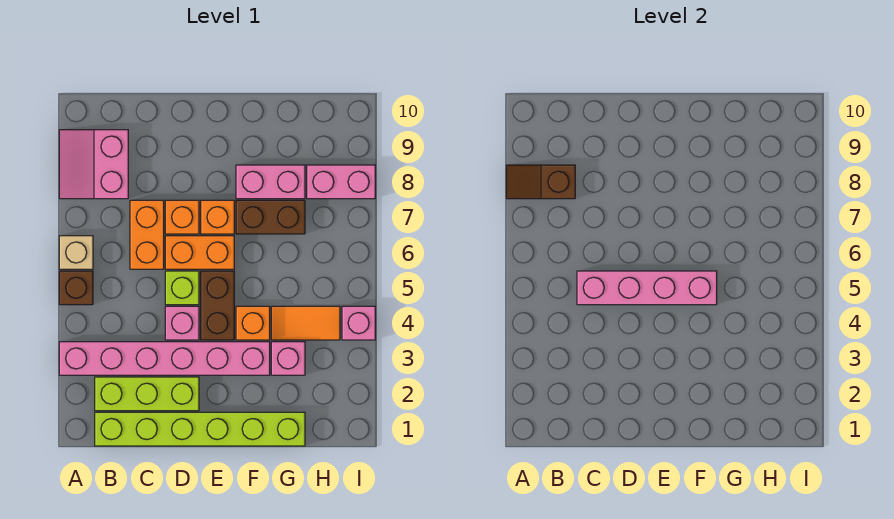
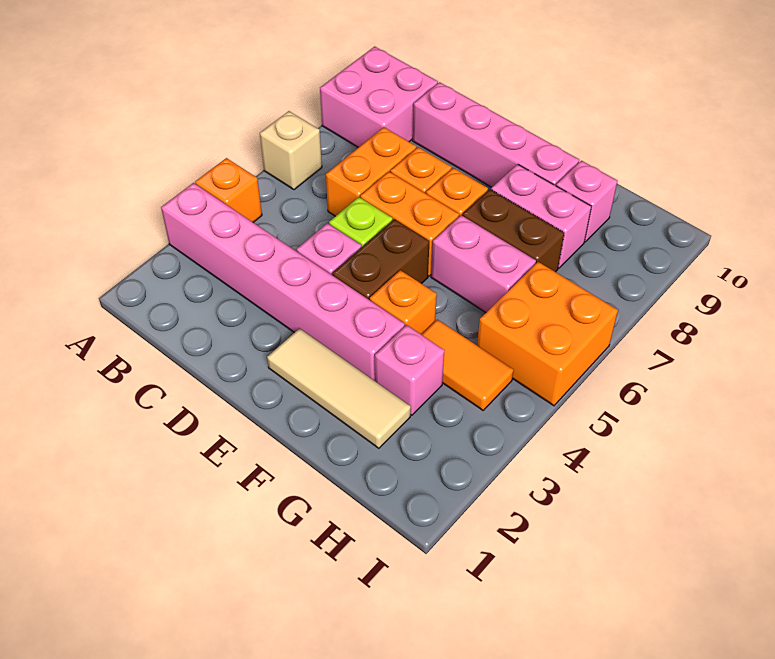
none -> orange brick A4 level 1
brown brick A5 level 1 -> none
pink slope A8:B9 level 1 top B -> pink brick A8:B9 level 1
brown slope A8:B8 level 2 top B -> none
lime brick B1:G1 level 1 -> none
lime brick B2:D2 level 1 -> none
pink brick C5:F5 level 2 -> pink brick C9:F9 level 1
none -> tan tile E2:G2 level 1
none -> orange brick H5:I6 level 1
pink brick H8:I8 level 1 -> pink brick F6:G6 level 1
pink brick I4 level 1 -> pink brick G9 level 1

